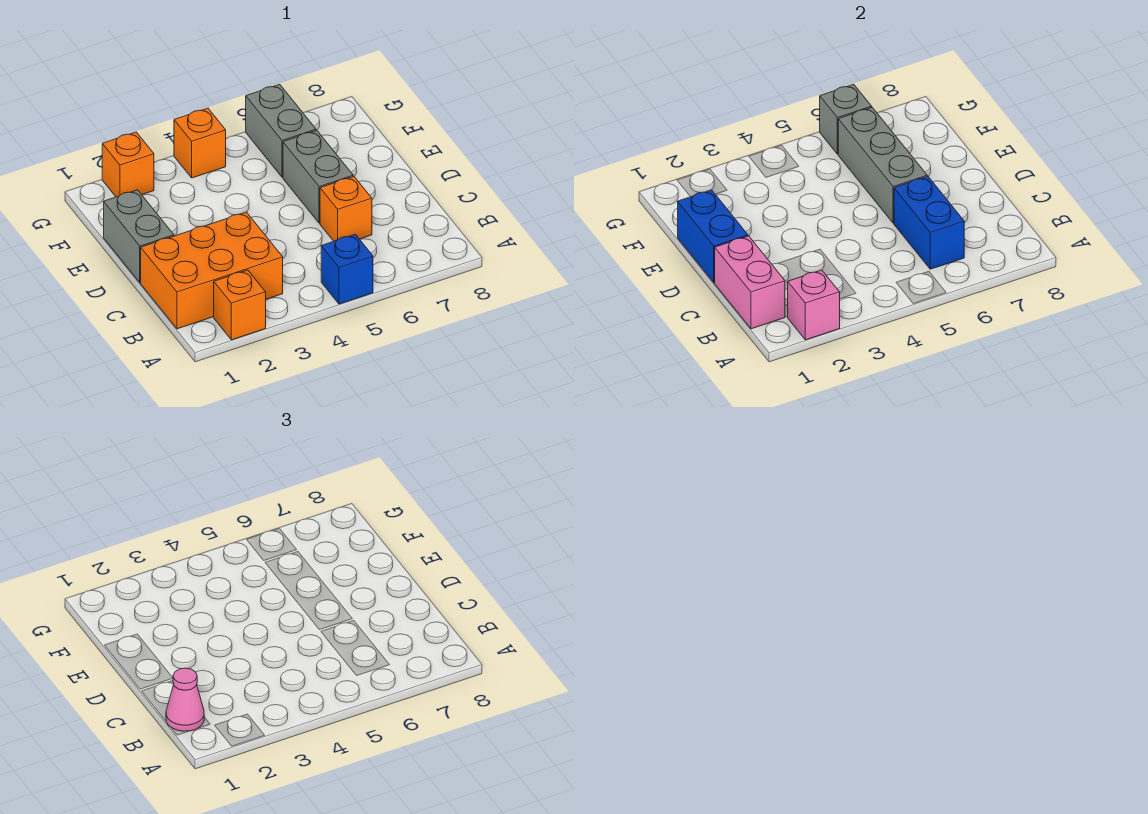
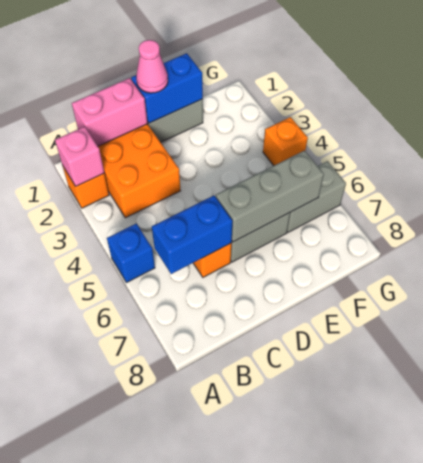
pink cone B1 level 3 -> pink cone D1 level 3
orange brick G2 level 1 -> none
grey brick G6 level 2 -> none

